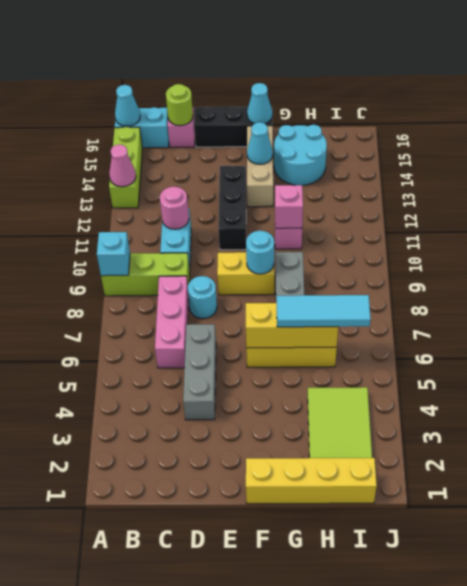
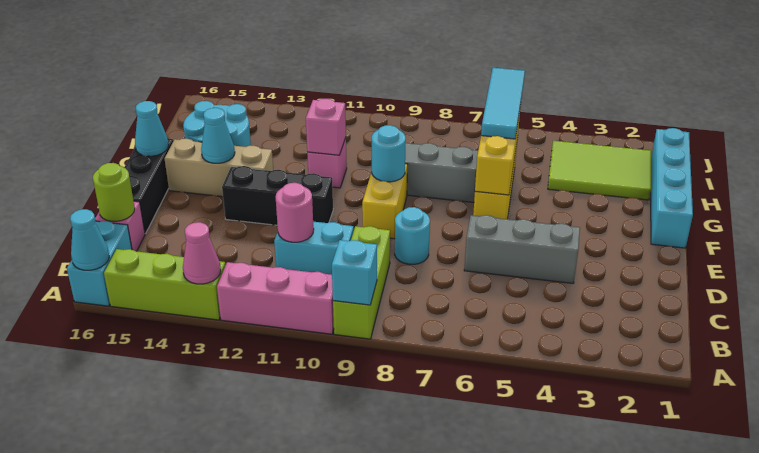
pink brick C6:C8 level 1 -> pink brick A10:A12 level 1
yellow brick F1:I1 level 1 -> cyan brick F1:I1 level 1

